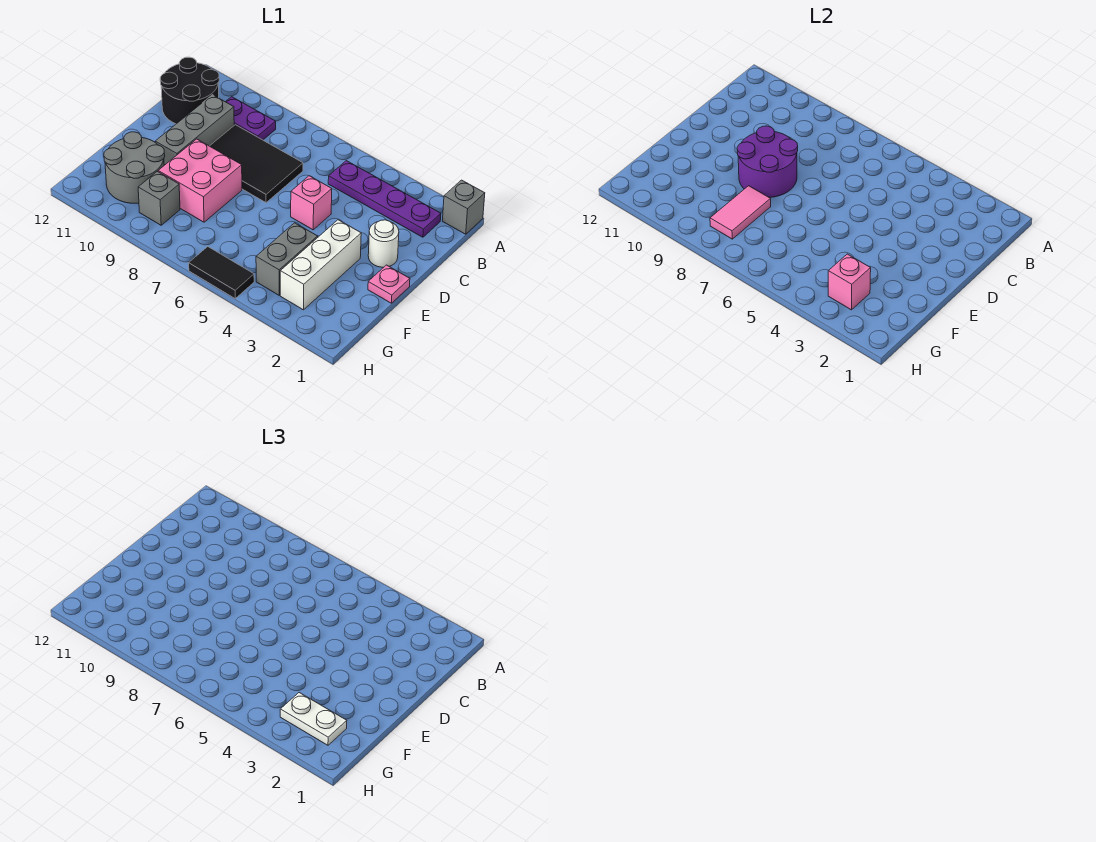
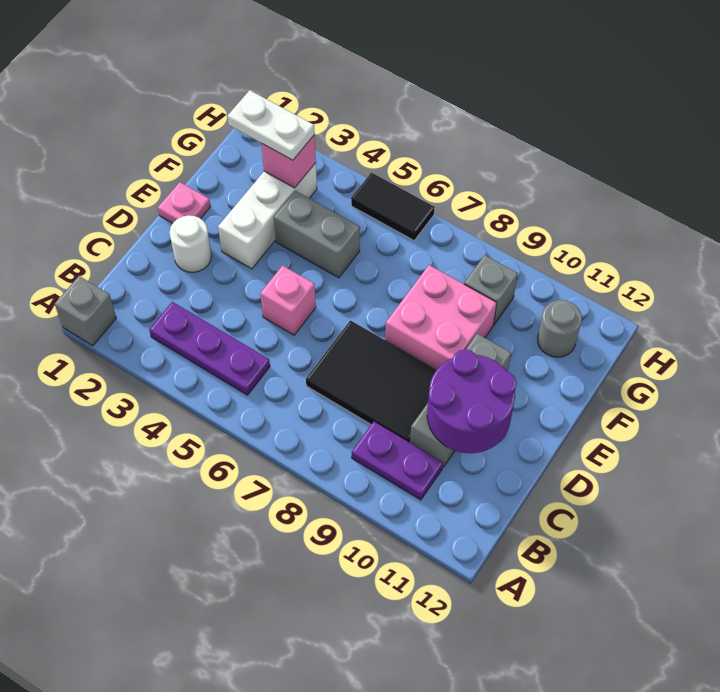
purple plate B2:B5 level 1 -> purple plate B3:B5 level 1
black round brick B11:C12 level 1 -> none
purple round brick D8:E9 level 2 -> purple round brick C10:D11 level 2
grey brick F4:G4 level 1 -> grey brick F4:F5 level 1
pink tile F8:G8 level 2 -> none
grey round brick F10:G11 level 1 -> grey round brick G11 level 1

